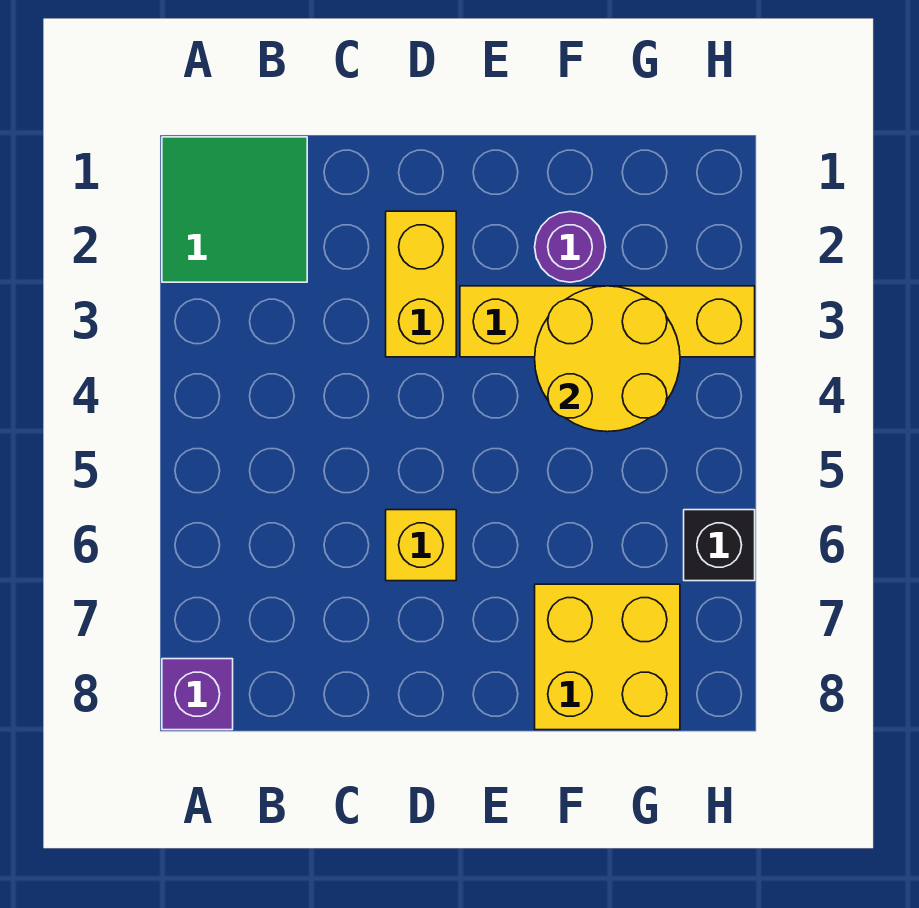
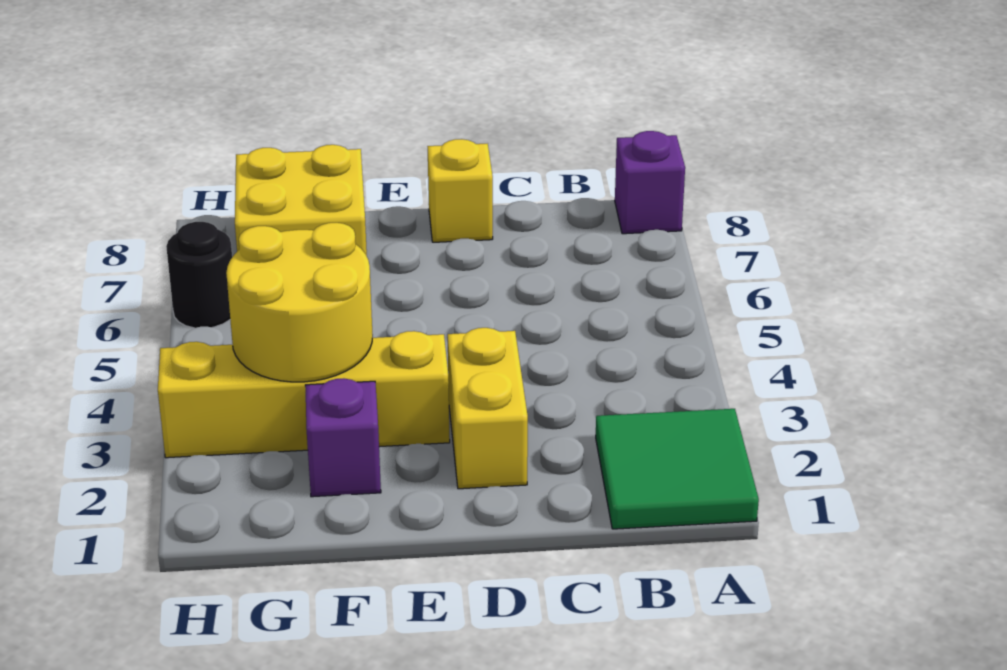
yellow brick D6 level 1 -> yellow brick D8 level 1
purple round brick F2 level 1 -> purple brick F2 level 1
black brick H6 level 1 -> black round brick H6 level 1

